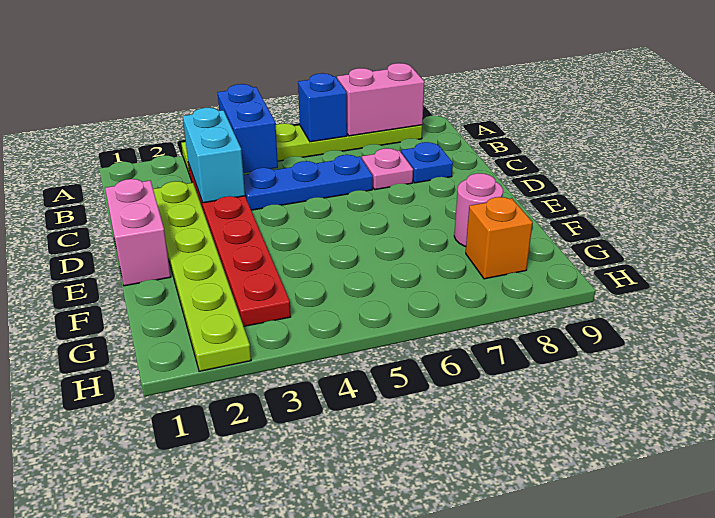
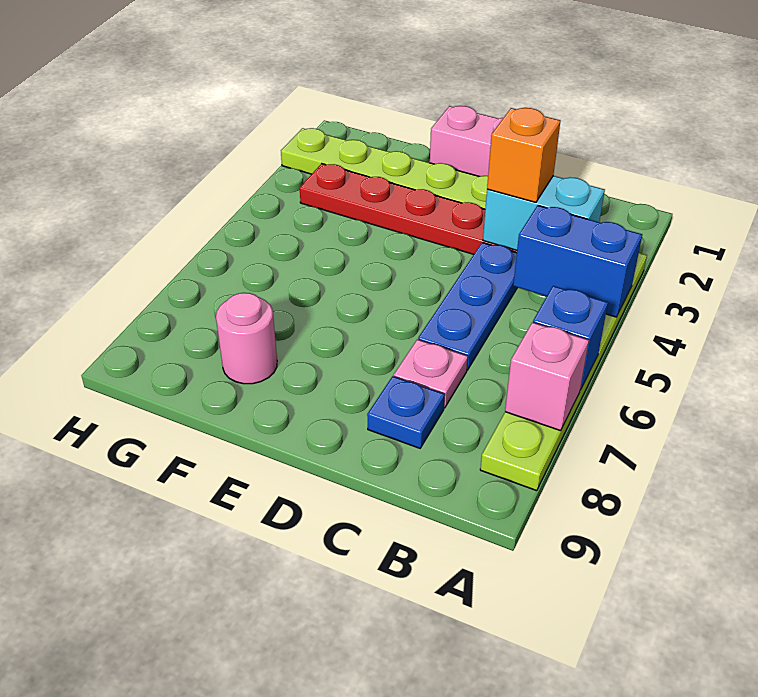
pink brick A7:A8 level 2 -> pink brick A7 level 2
orange brick G8 level 1 -> orange brick C3 level 3

